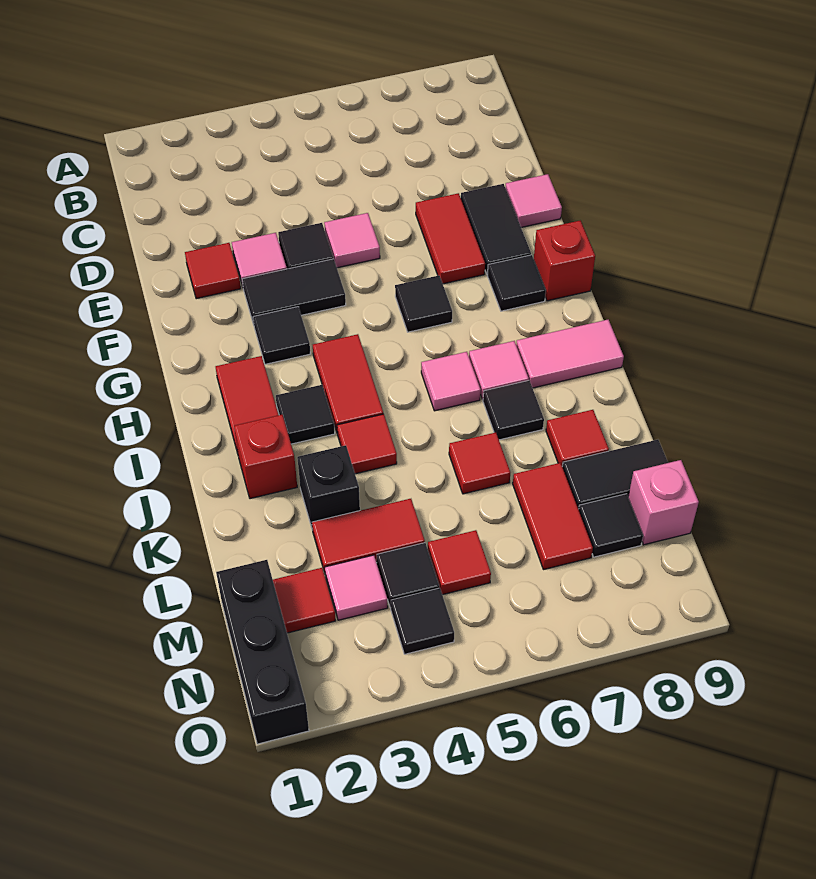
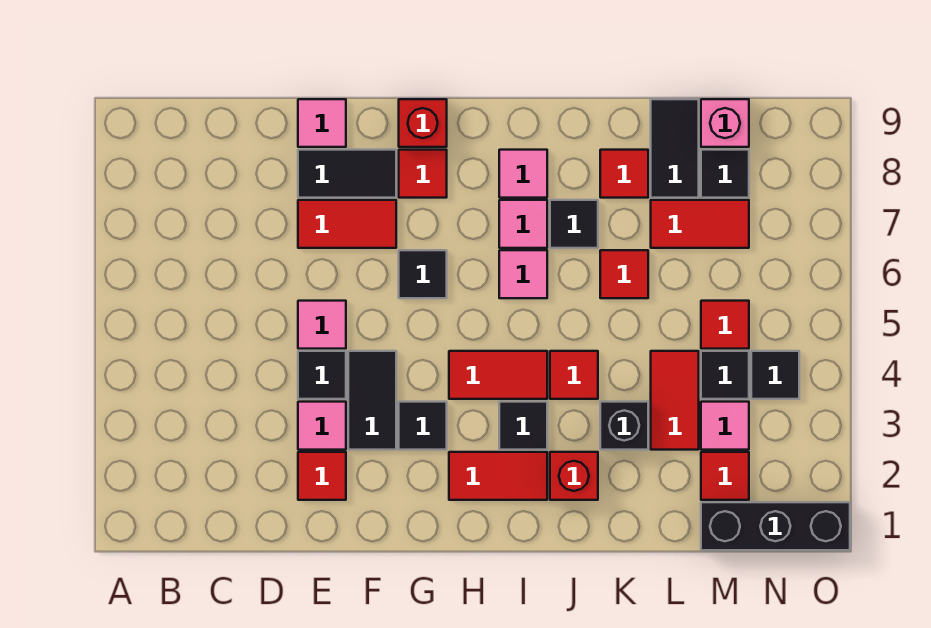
black tile G8 level 1 -> red tile G8 level 1
pink tile I8:I9 level 1 -> pink tile I8 level 1

